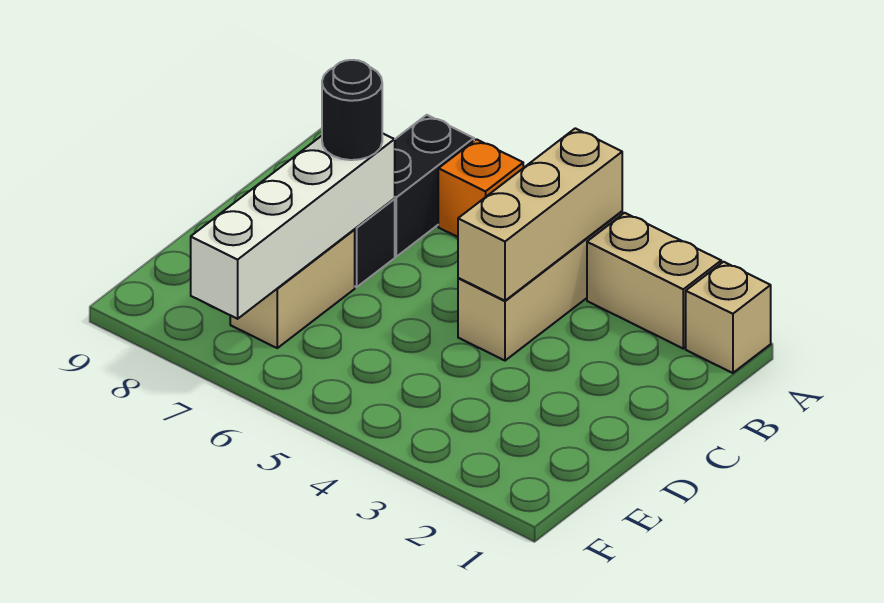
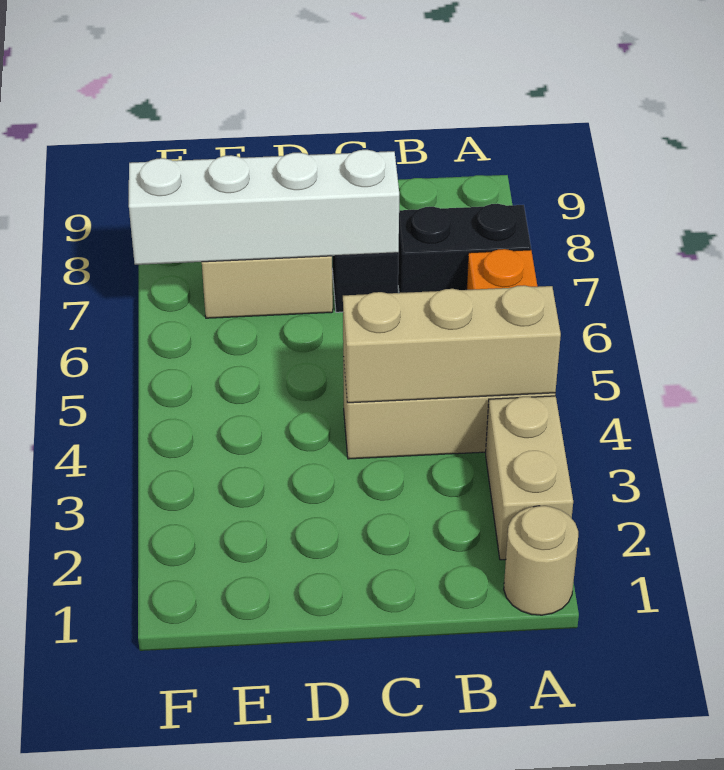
tan brick A1 level 1 -> tan round brick A1 level 1
black round brick C7 level 3 -> none

